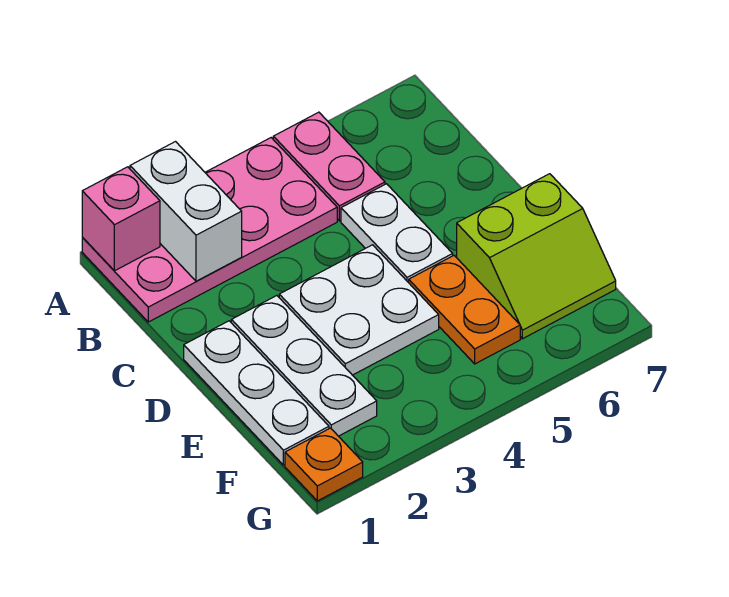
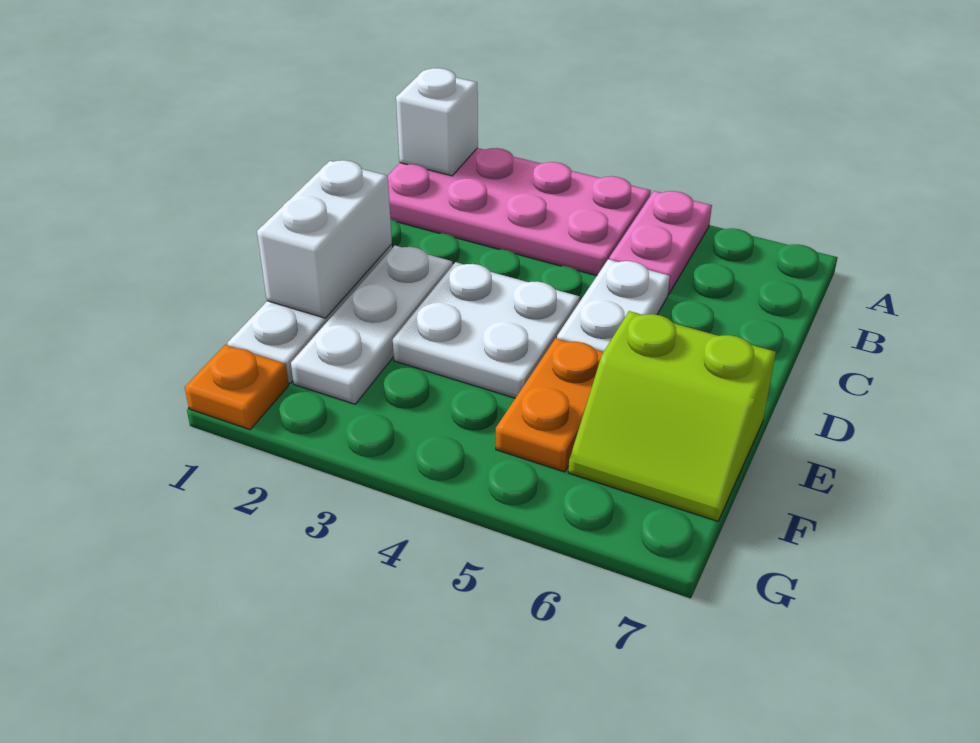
pink brick A1 level 2 -> white brick A1 level 2
white brick A2:B2 level 2 -> white brick D1:E1 level 2

